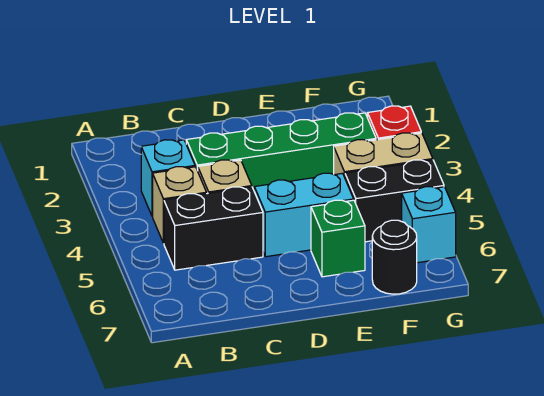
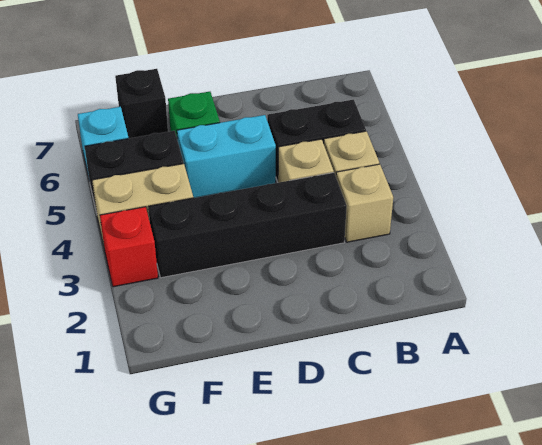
cyan brick B3 level 1 -> tan brick B3 level 1
green brick C3:F3 level 1 -> black brick C3:F3 level 1
black round brick F7 level 1 -> black brick F7 level 1

